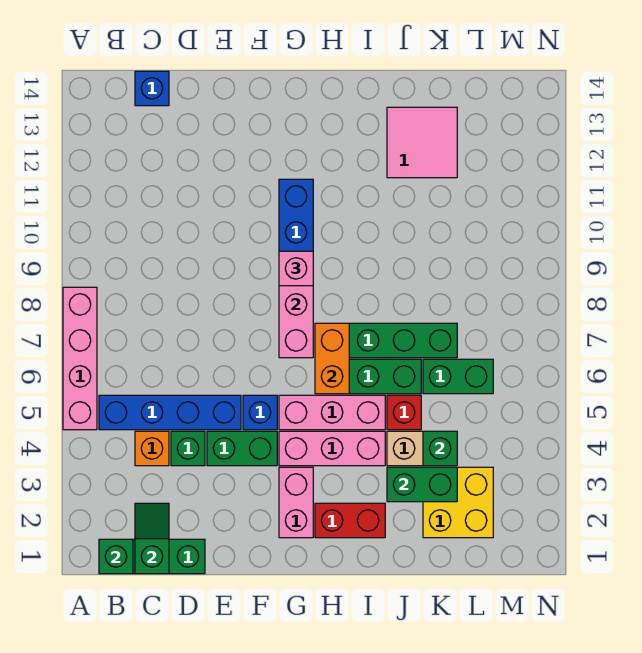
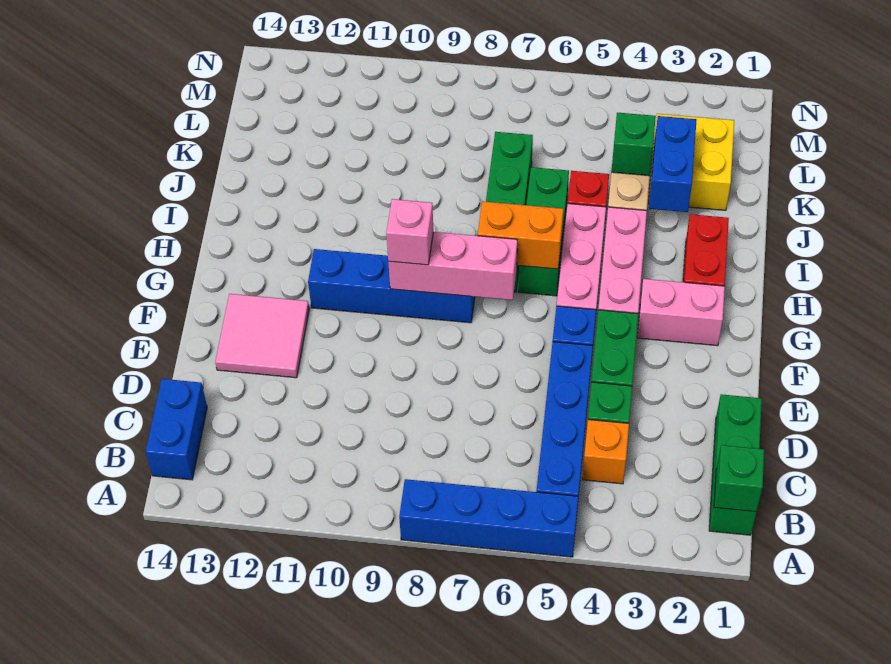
pink brick A5:A8 level 1 -> blue brick A5:A8 level 1
green slope C1:C2 level 2 top 1 -> none
blue brick C14 level 1 -> blue brick B14:C14 level 1
green brick J3:K3 level 2 -> blue brick J3:K3 level 2
pink tile J12:K13 level 1 -> pink tile E12:F13 level 1
green brick K6:L6 level 1 -> none

